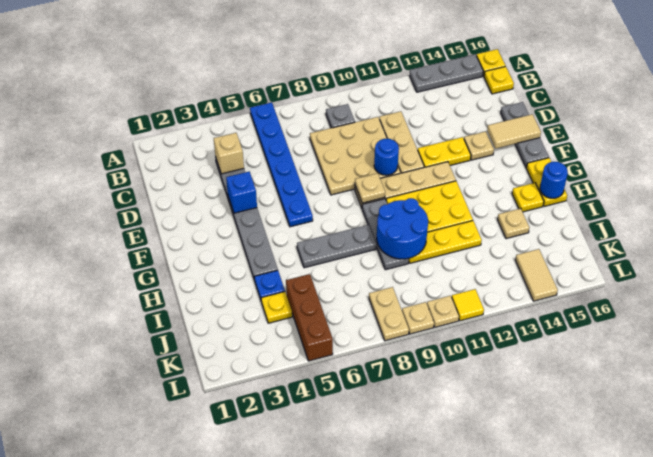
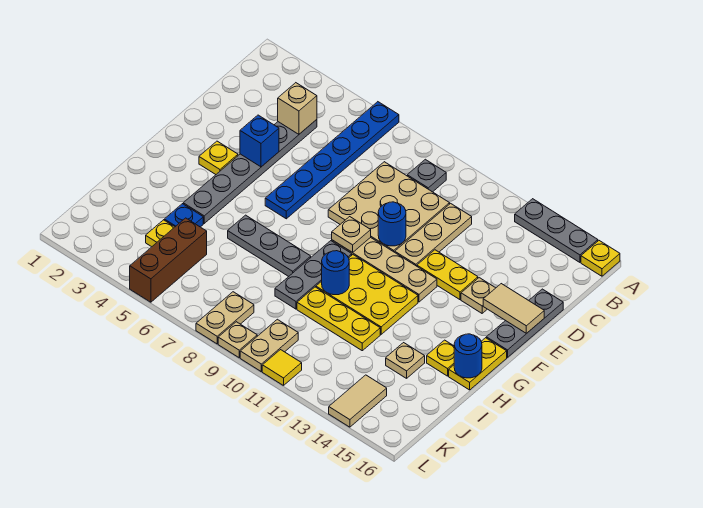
yellow plate B16 level 1 -> yellow plate F3 level 1
blue round brick H9:I10 level 2 -> blue round brick H10 level 2
tan plate L10 level 1 -> tan plate K10:L10 level 1

